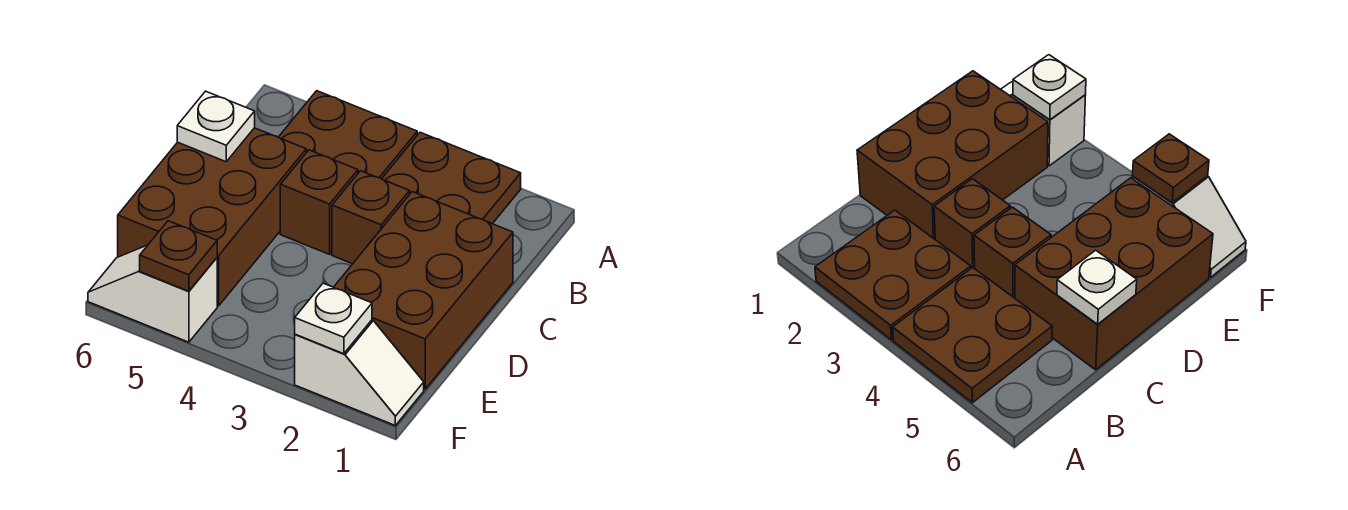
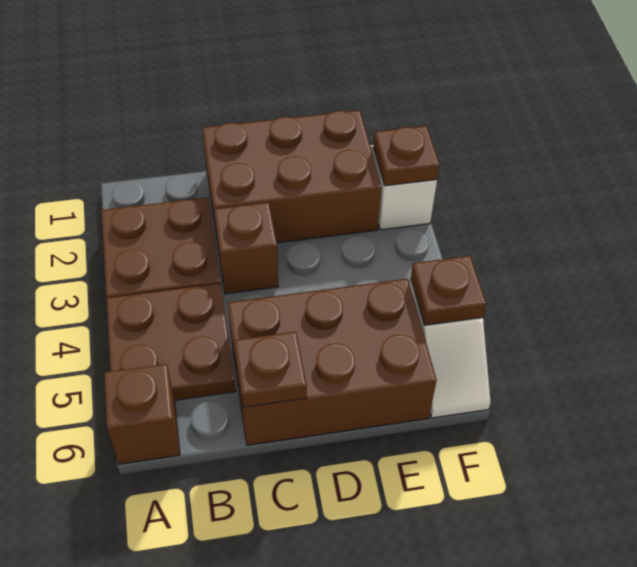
brown brick C4 level 1 -> brown brick A6 level 1
white plate C6 level 2 -> brown plate C6 level 2
white plate F2 level 2 -> brown plate F2 level 2

